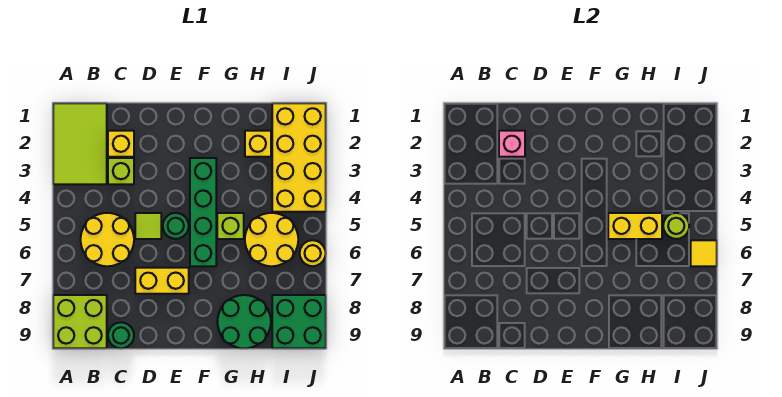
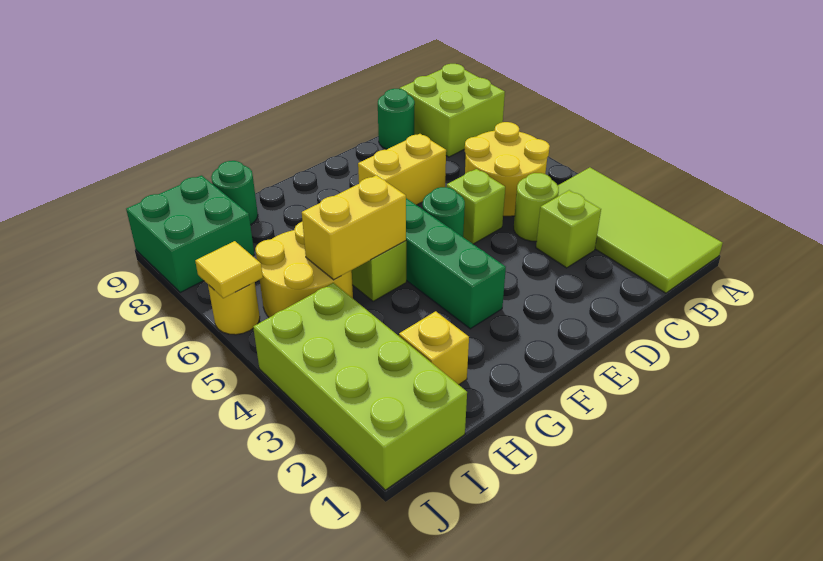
lime tile A1:B3 level 1 -> lime tile A1:B4 level 1
yellow brick C2 level 1 -> none
pink brick C2 level 2 -> none
lime tile D5 level 1 -> lime brick D5 level 1
green round brick G8:H9 level 1 -> green round brick H9 level 1
yellow brick I1:J4 level 1 -> lime brick I1:J4 level 1
lime round brick I5 level 2 -> lime round brick C4 level 1

